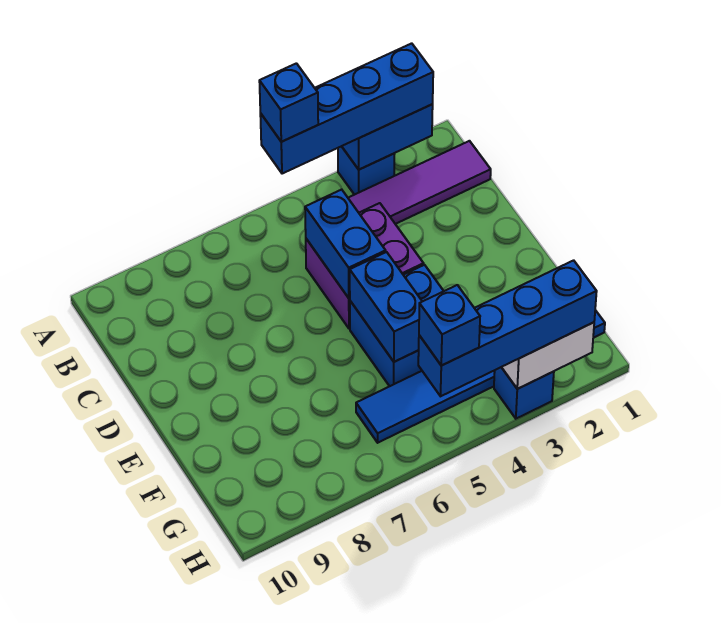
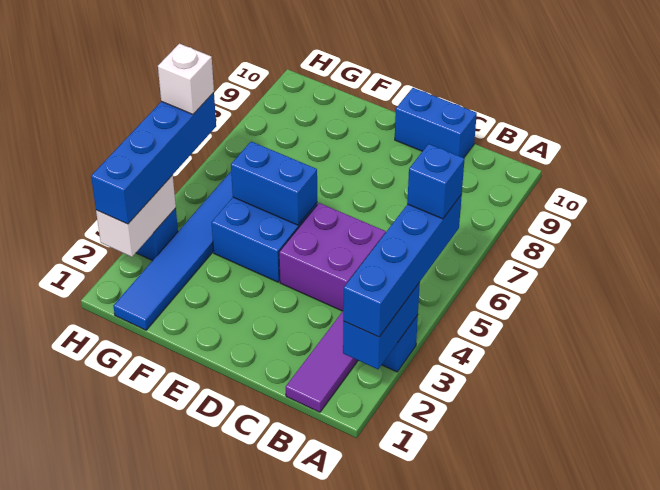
blue brick C5:D5 level 2 -> blue brick C10:D10 level 1
blue brick H5 level 4 -> white brick H5 level 4

